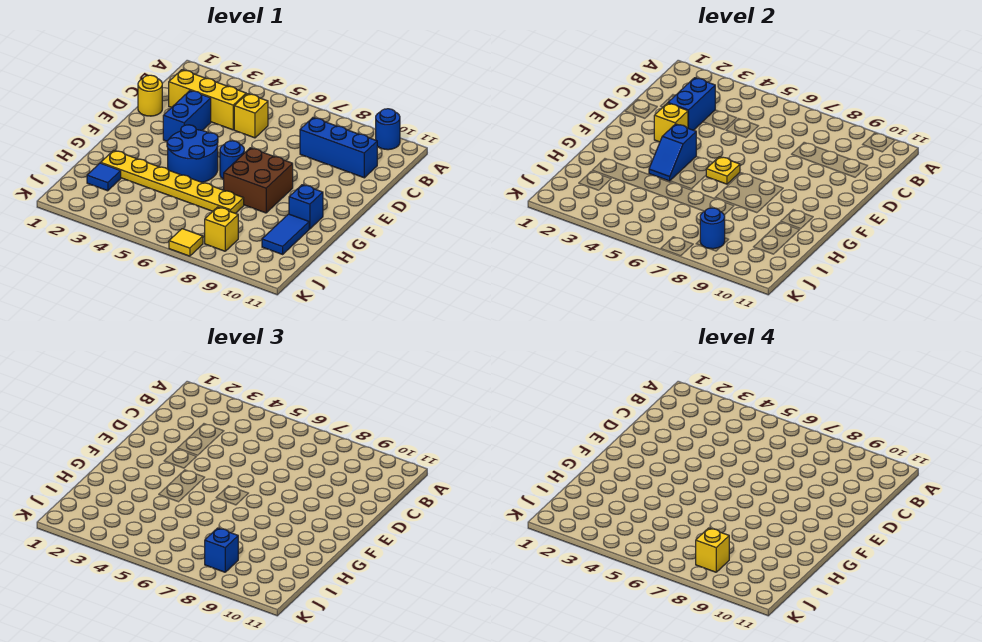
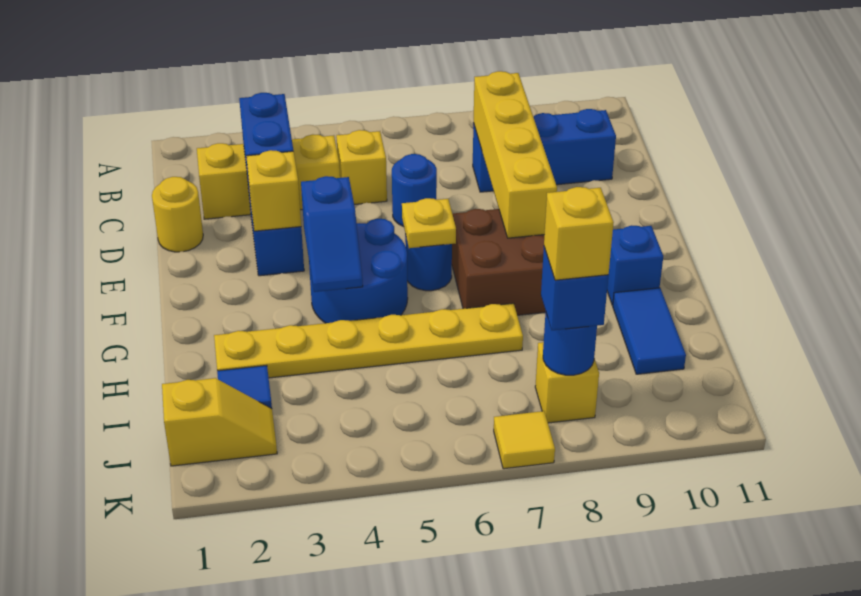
blue round brick A10 level 1 -> blue round brick D6 level 1
none -> yellow brick C8:F8 level 2
none -> yellow slope J1:J2 level 1 top 1

